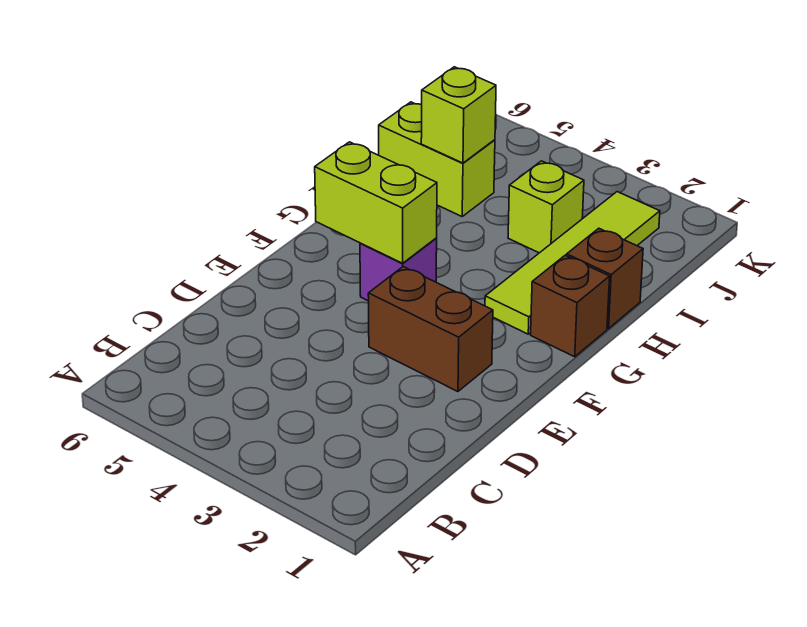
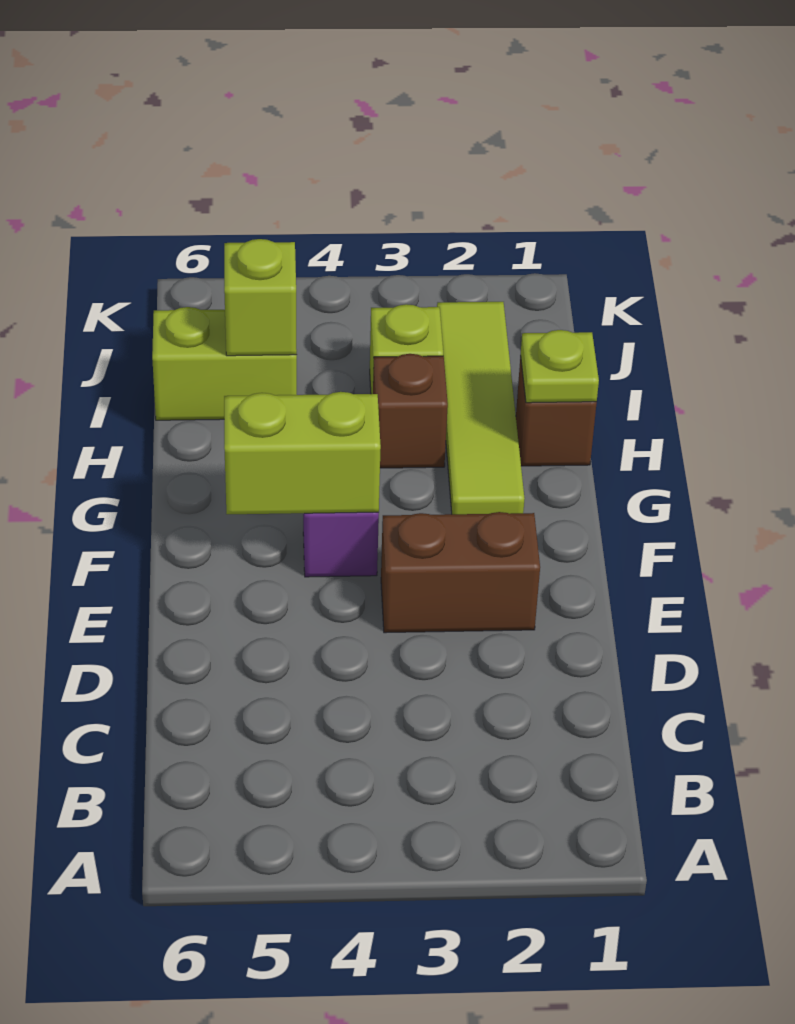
brown brick G1 level 1 -> brown brick H3 level 1
none -> lime plate H1 level 2

